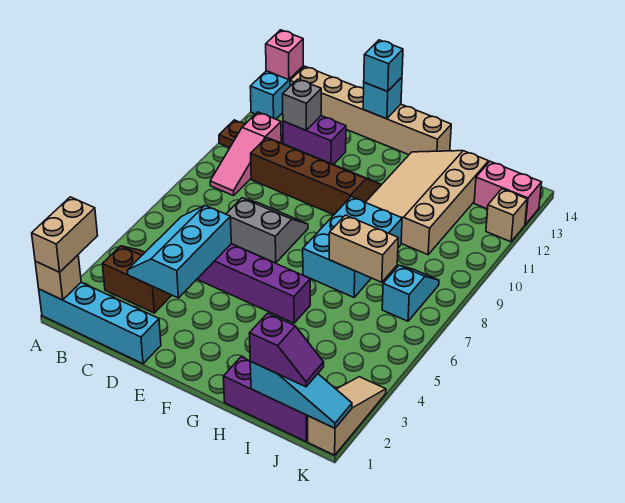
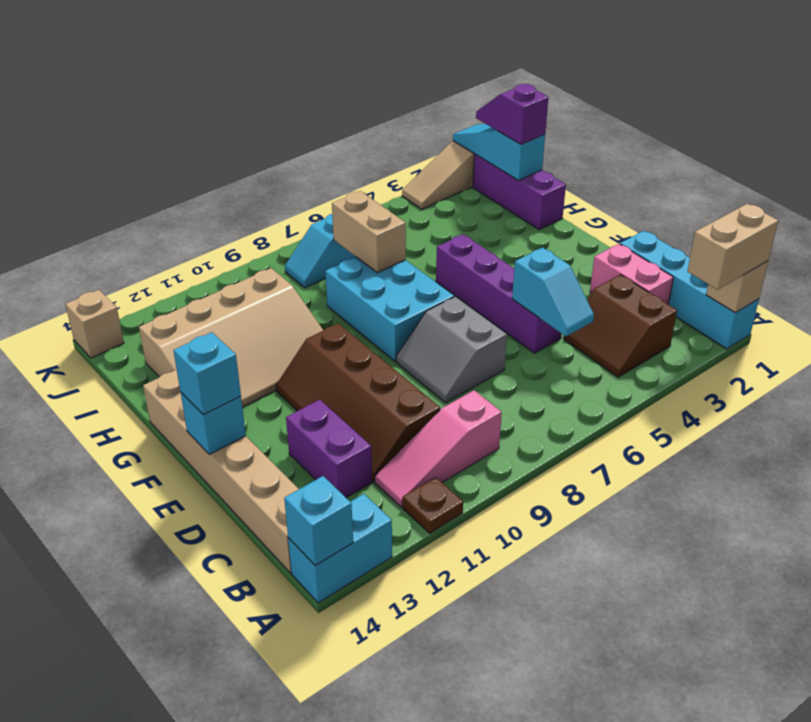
pink brick A14 level 2 -> cyan brick A14 level 2
pink slope B9:B11 level 1 top 11 -> pink slope B9:B11 level 1 top 9
cyan slope C3:D5 level 2 top D -> cyan slope C5:D5 level 2 top D
grey brick C12 level 2 -> none
cyan brick G7:H9 level 1 -> cyan brick F7:H8 level 1
pink brick J13:K13 level 1 -> pink brick C2:D2 level 1
tan brick K12 level 1 -> tan brick K14 level 1

